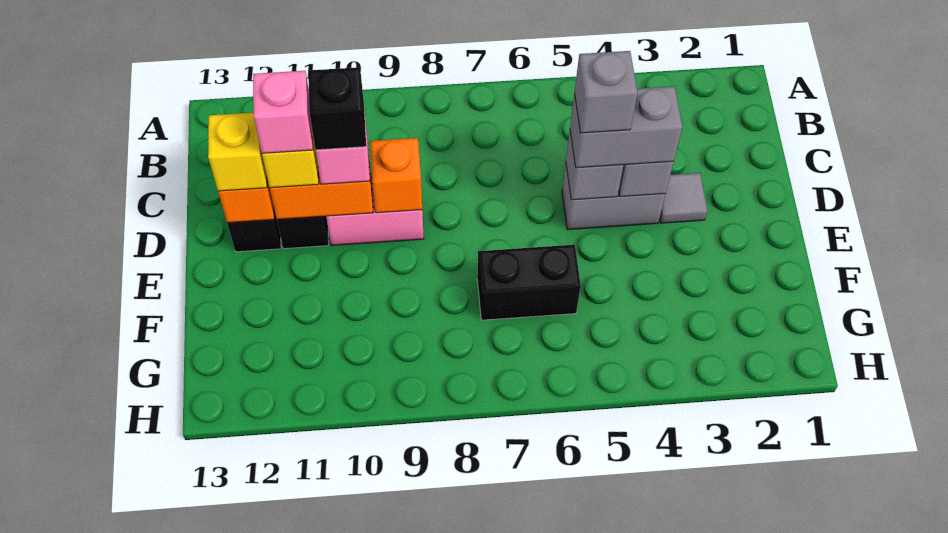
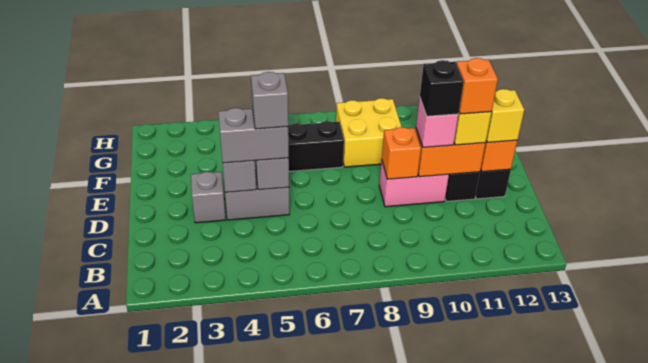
grey tile D3 level 1 -> grey brick D3 level 1
pink brick D11 level 4 -> orange brick D11 level 4
none -> yellow brick F8:G9 level 1

